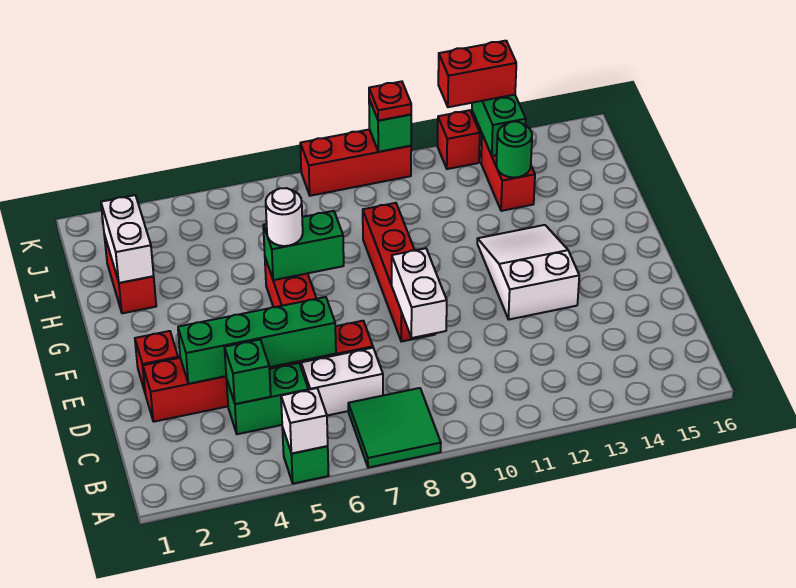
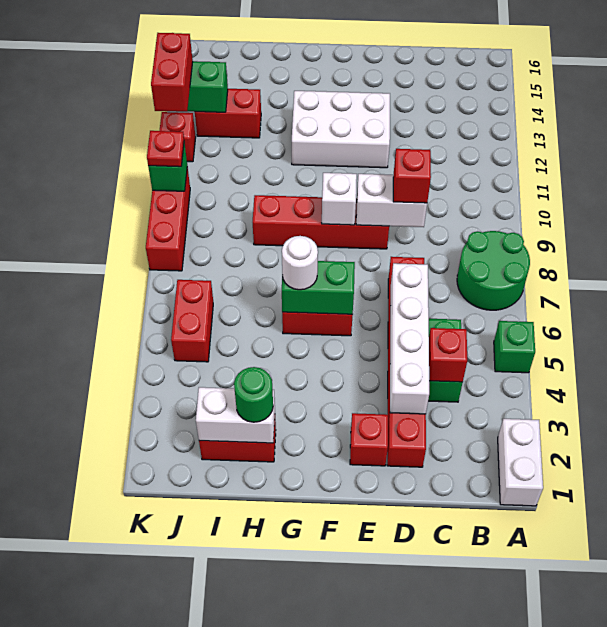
white brick A5 level 2 -> white brick F9 level 2
green tile A7:B8 level 1 -> green round brick A7:B8 level 1
green brick C4 level 2 -> red brick C4 level 2
white brick C6:C7 level 1 -> white brick A1:A2 level 1
green brick D3:D6 level 2 -> white brick D3:D6 level 2
none -> red brick D9 level 3
white slope E12:G13 level 1 top E -> white brick E12:G13 level 1
green brick G6:G7 level 2 -> green brick F6:G6 level 2
green round brick I13 level 2 -> green round brick H2 level 3
none -> red brick J5:J6 level 1

